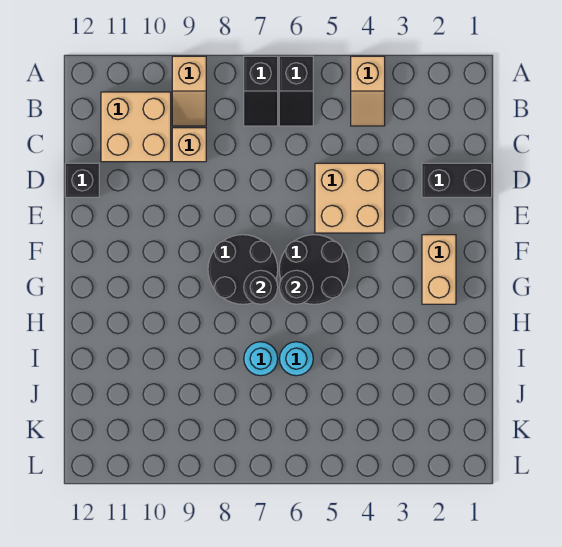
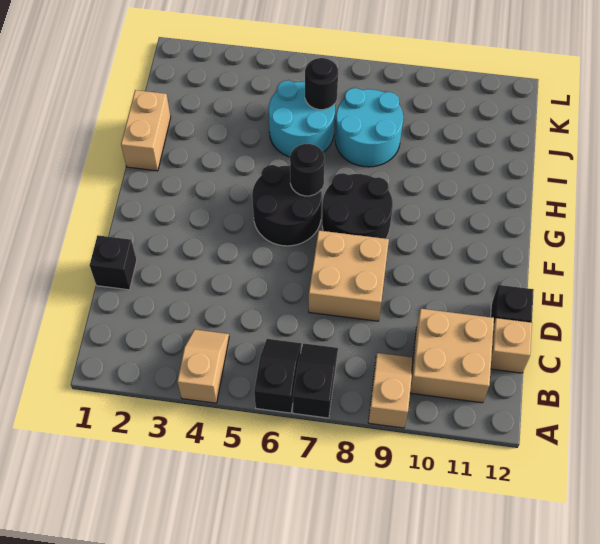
tan brick C9 level 1 -> tan brick C12 level 1
black brick D1:D2 level 1 -> black brick D1 level 1
tan brick D4:E5 level 1 -> tan brick D7:E8 level 1
tan brick F2:G2 level 1 -> tan brick H1:I1 level 1
black round brick G7 level 2 -> black round brick J6 level 2
cyan round brick I6 level 1 -> cyan round brick I5:J6 level 1
cyan round brick I7 level 1 -> cyan round brick I7:J8 level 1

